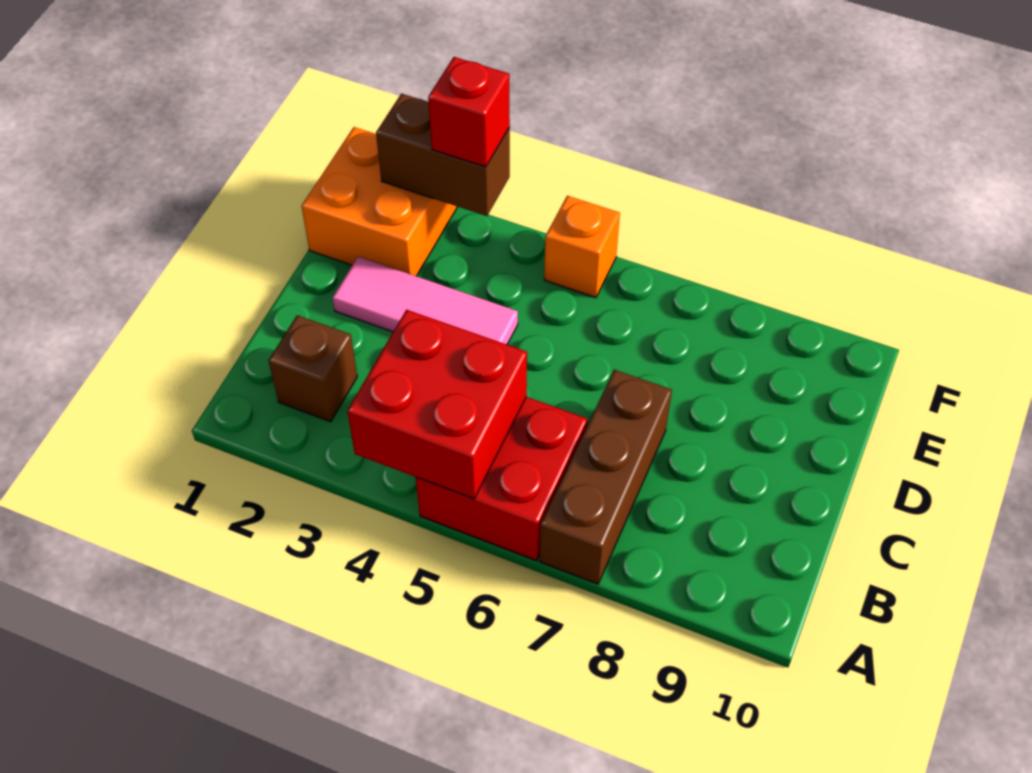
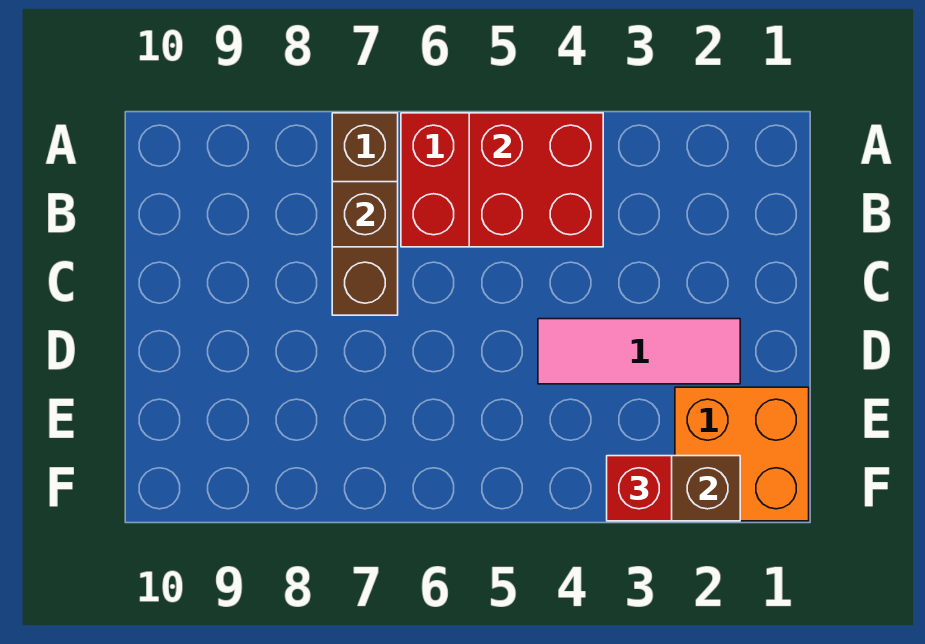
brown brick B2 level 1 -> brown brick B7 level 2
orange brick F5 level 1 -> none

